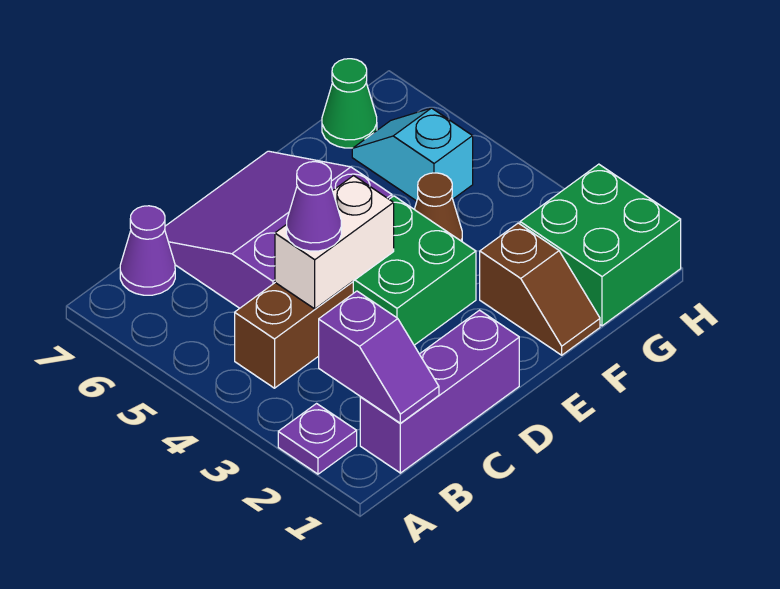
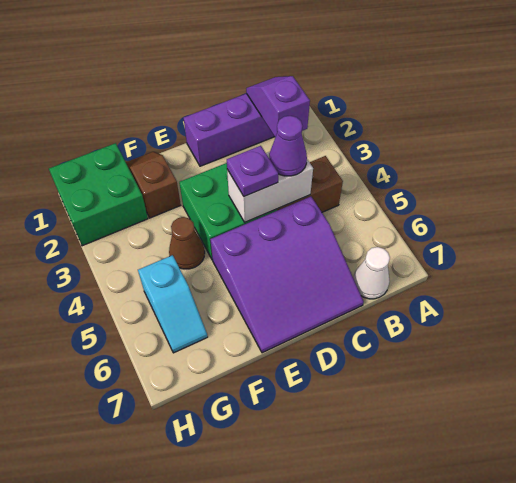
purple plate A2 level 1 -> purple plate D4 level 3
purple cone B7 level 1 -> white cone B7 level 1
green cone G7 level 1 -> none

